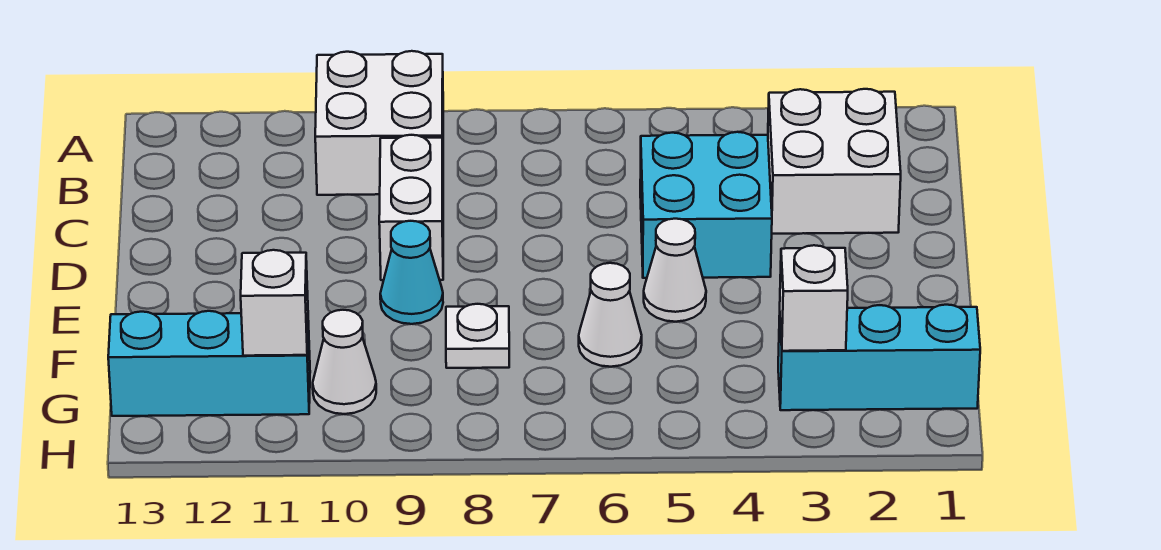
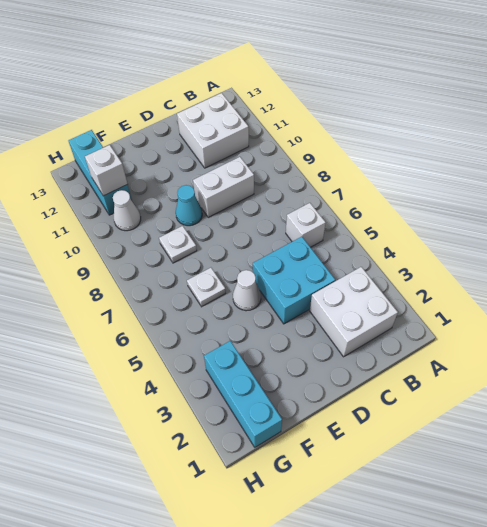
white brick A9:B10 level 1 -> white brick B11:C12 level 1
white cone F6 level 1 -> white plate F6 level 1
white brick G3 level 2 -> white brick B6 level 1

